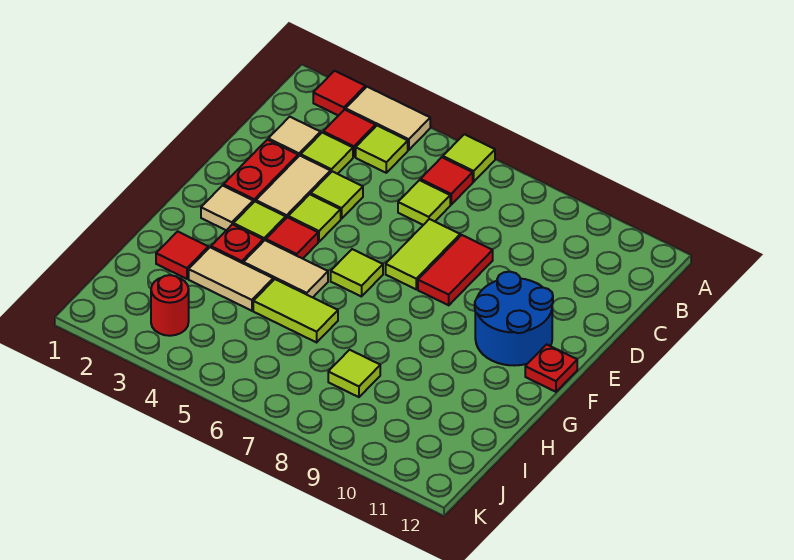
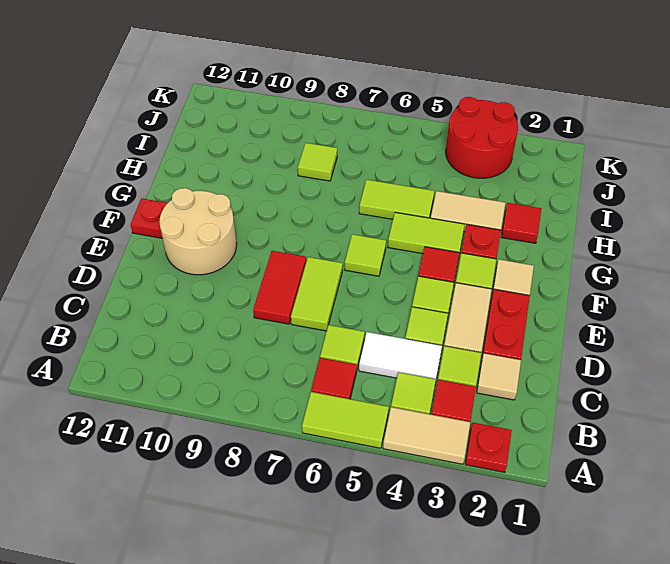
red tile A2 level 1 -> red plate A2 level 1
lime tile A6 level 1 -> lime tile A5:A6 level 1
none -> white tile C4:C5 level 1
blue round brick E10:F11 level 1 -> tan round brick E10:F11 level 1
tan tile G4:G5 level 1 -> lime tile G4:G5 level 1
red round brick J3 level 1 -> red round brick J3:K4 level 1

